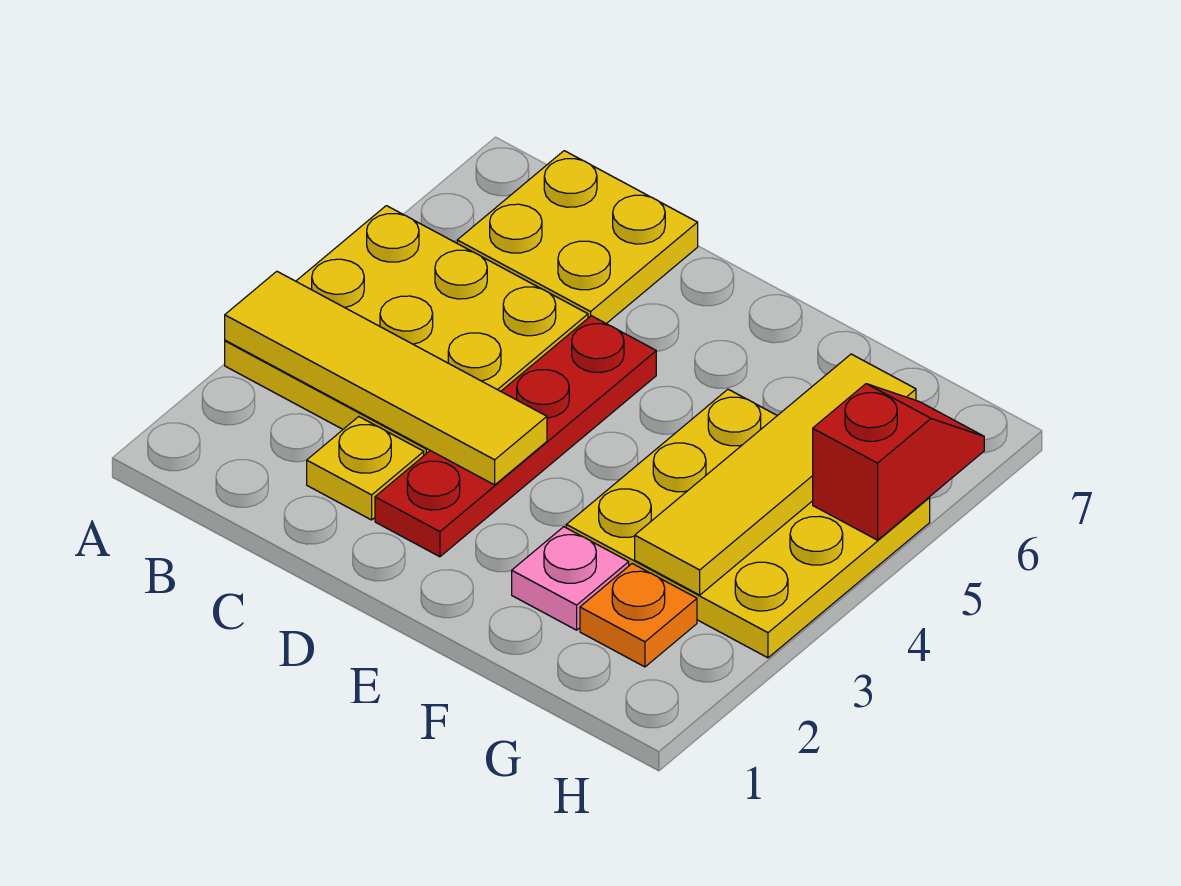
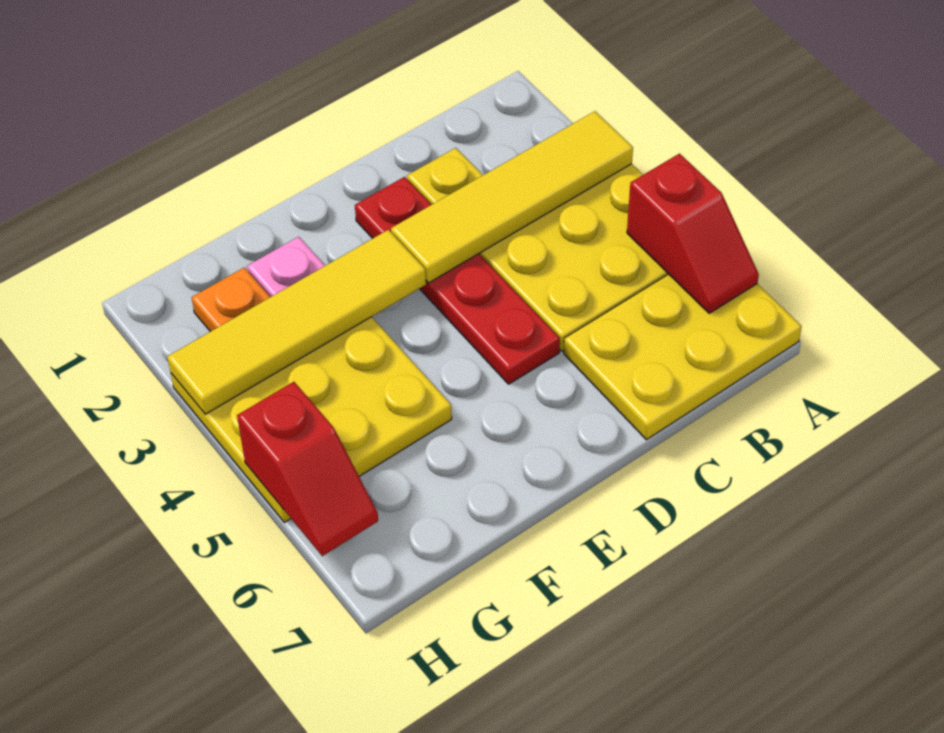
none -> red slope A5:A6 level 2 top 5
yellow plate B6:C7 level 1 -> yellow plate A6:C7 level 1
yellow tile G3:G6 level 2 -> yellow tile E3:H3 level 2

